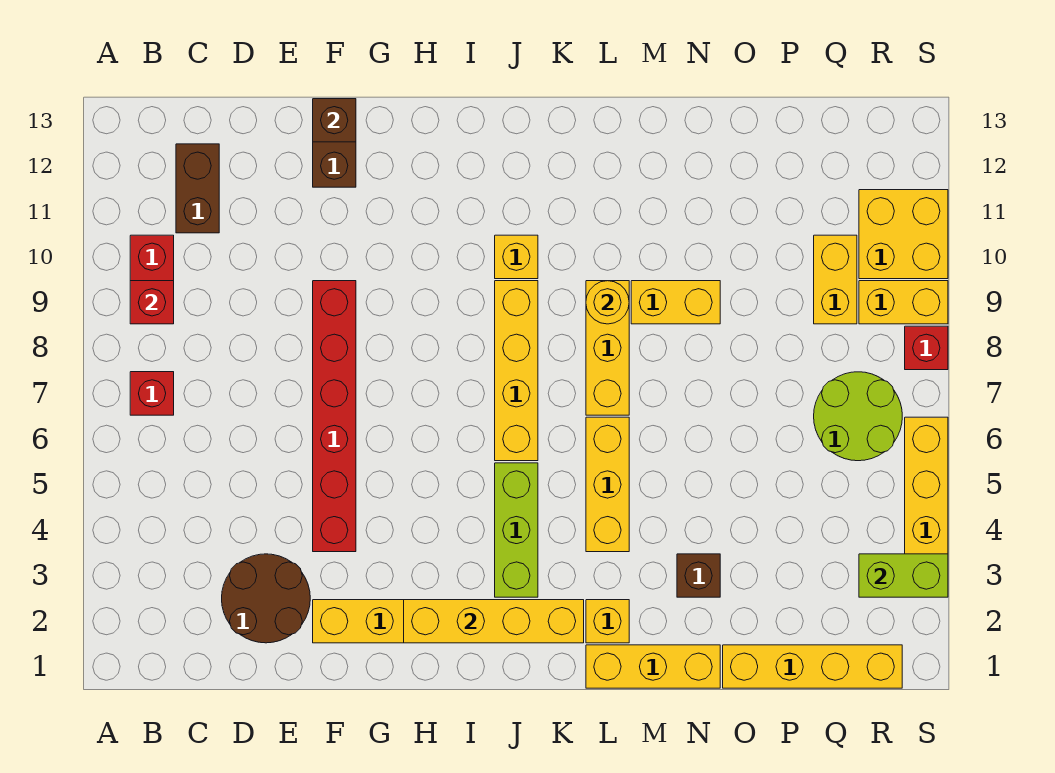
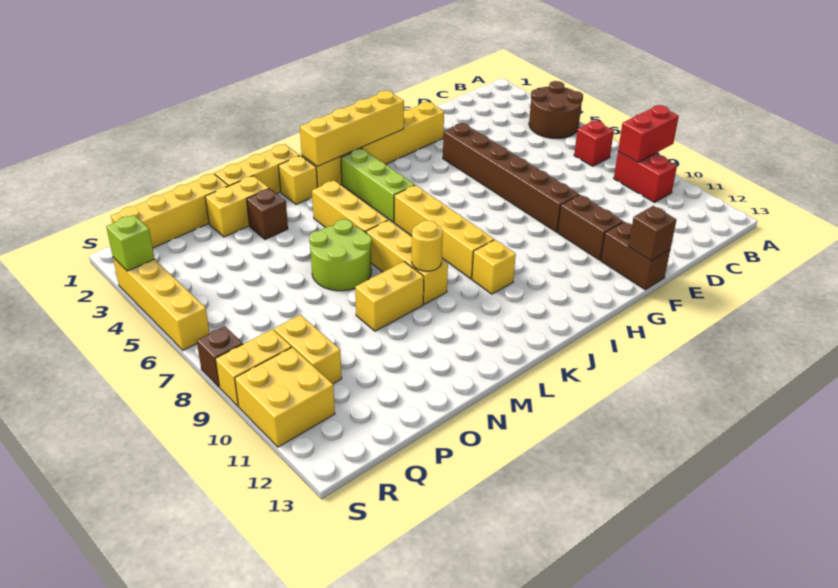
red brick B9 level 2 -> red brick A9:B9 level 2
brown brick C11:C12 level 1 -> brown brick F10:F11 level 1
brown round brick D2:E3 level 1 -> brown round brick A4:B5 level 1
red brick F4:F9 level 1 -> brown brick F4:F9 level 1
none -> yellow brick N2:O2 level 1
lime round brick Q6:R7 level 1 -> lime round brick M6:N7 level 1
lime brick R3:S3 level 2 -> lime brick S3 level 2
red brick S8 level 1 -> brown brick S8 level 1

